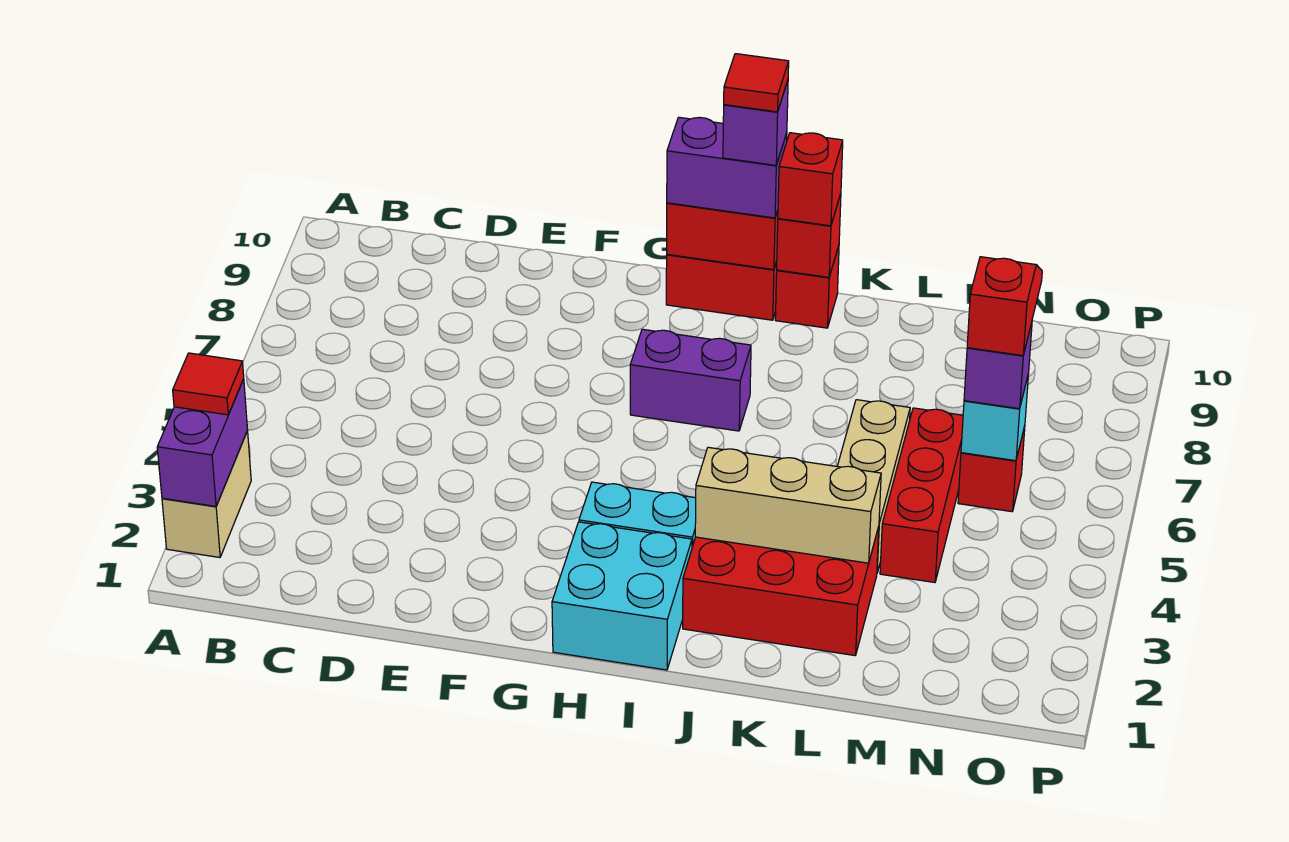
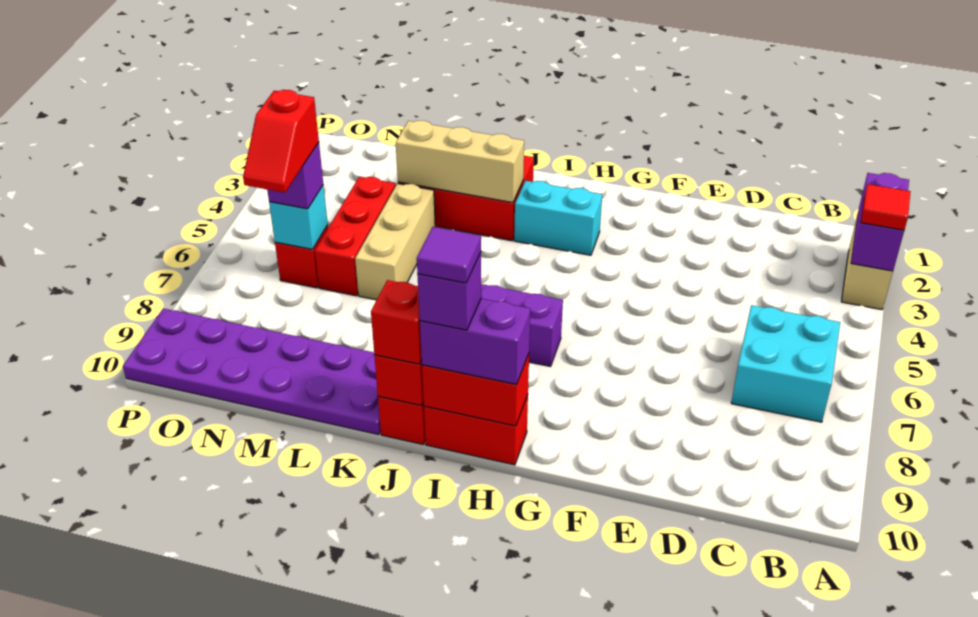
cyan brick H1:I2 level 1 -> cyan brick B6:C7 level 1
red tile I10 level 5 -> purple tile I10 level 5
none -> purple plate K9:P10 level 1

